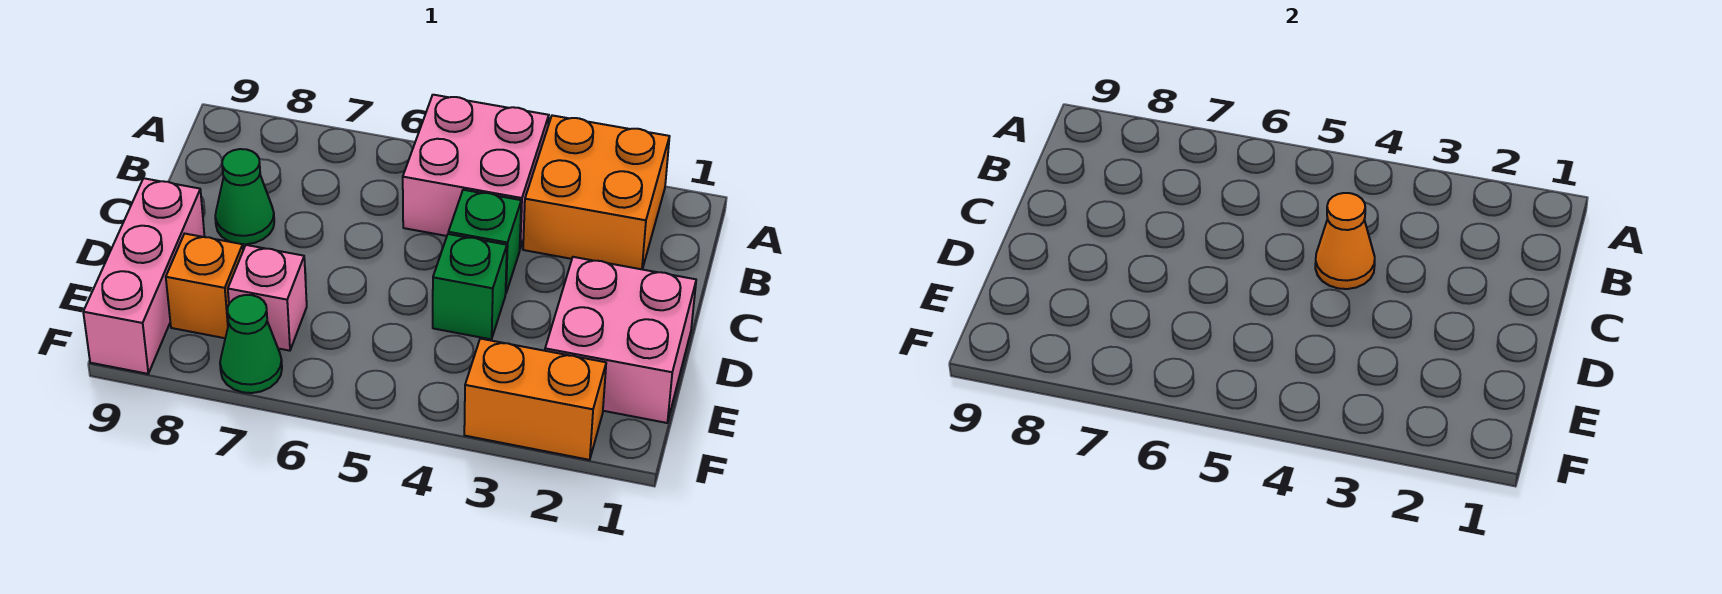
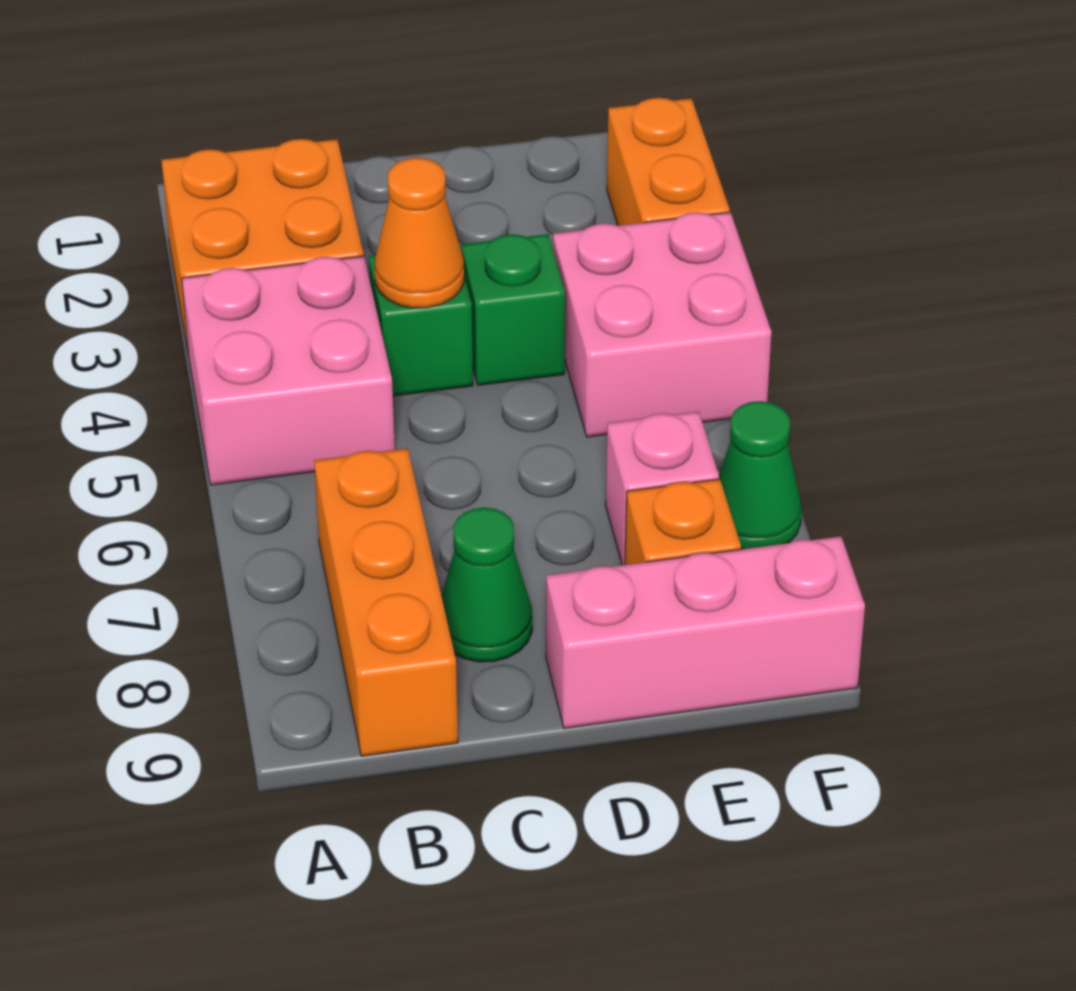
none -> orange brick B7:B9 level 1
pink brick D1:E2 level 1 -> pink brick E4:F5 level 1

